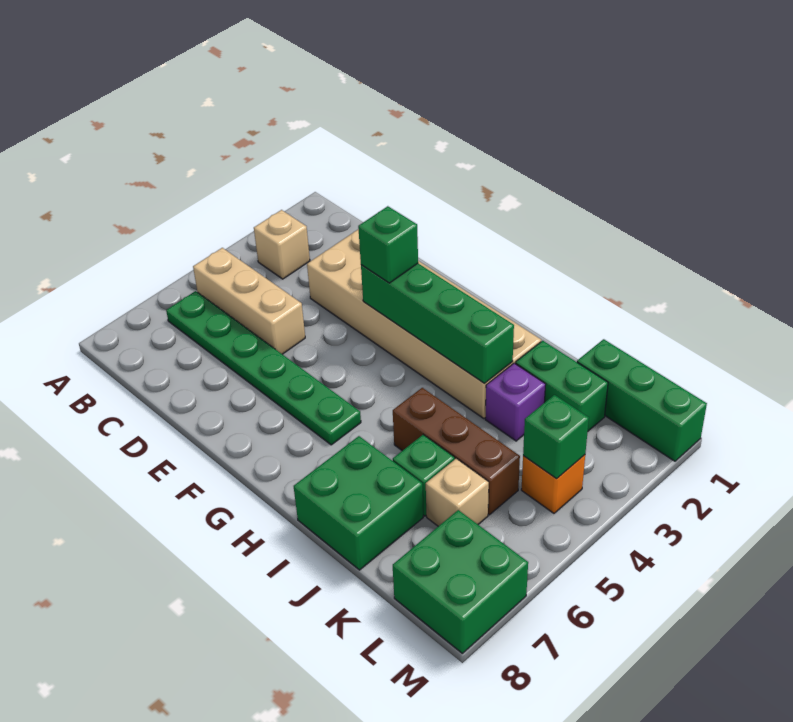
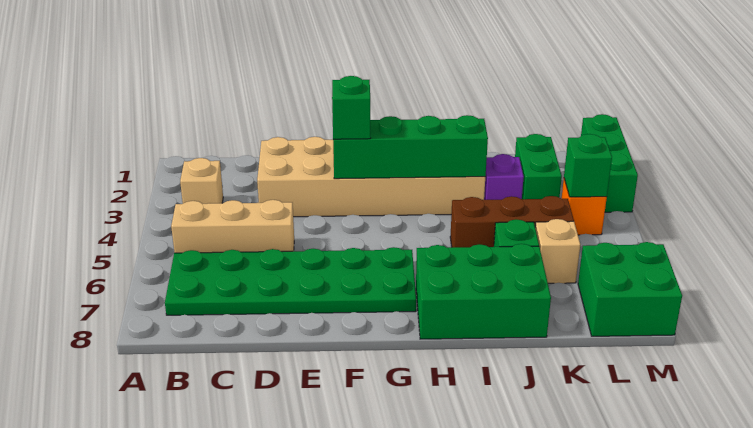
green plate B6:G6 level 1 -> green plate B6:G7 level 1
green brick I7:J8 level 1 -> green brick H7:J8 level 1
green brick J2:K2 level 1 -> green brick K2:K3 level 1
green brick K1:M1 level 1 -> green brick M1:M3 level 1

